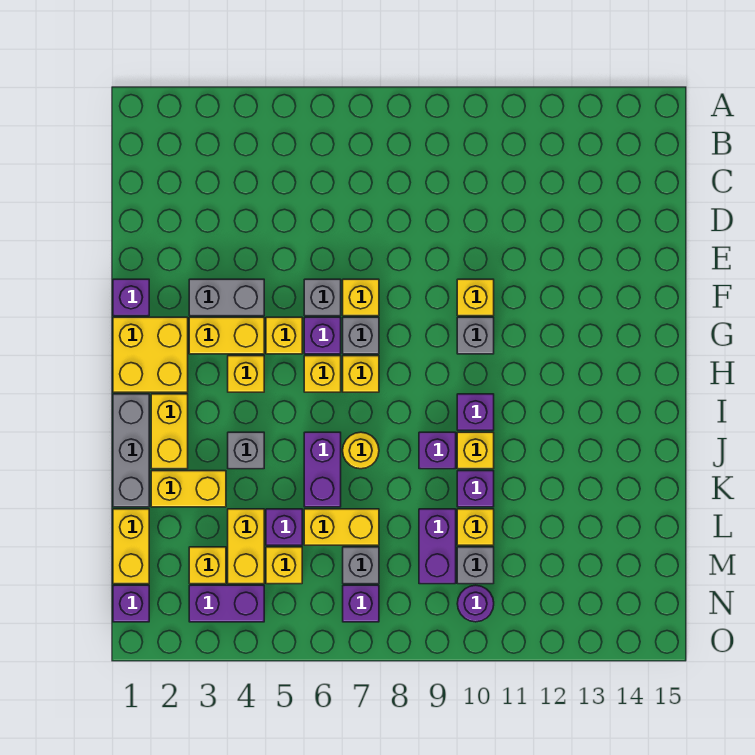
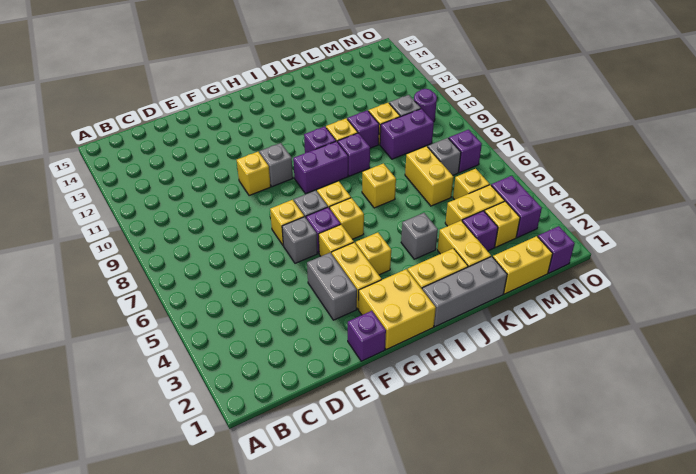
purple brick J6:K6 level 1 -> purple brick H9:I9 level 1
yellow round brick J7 level 1 -> yellow brick J7 level 1
purple brick L5 level 1 -> purple brick L3 level 1

